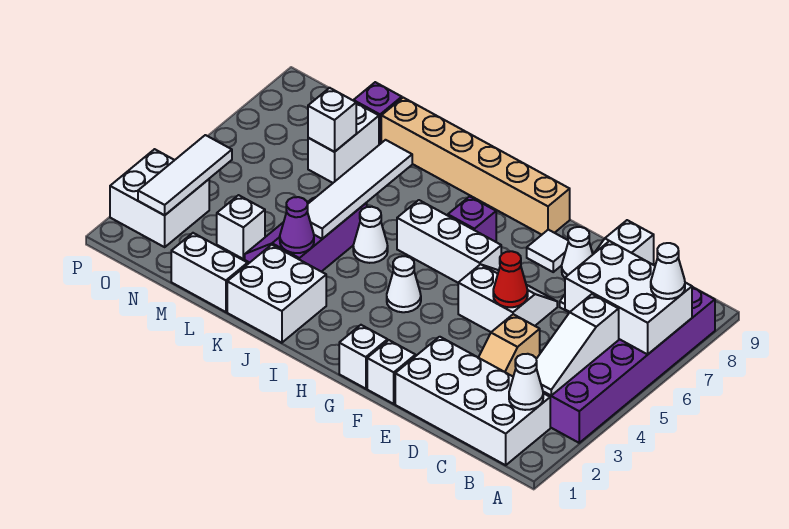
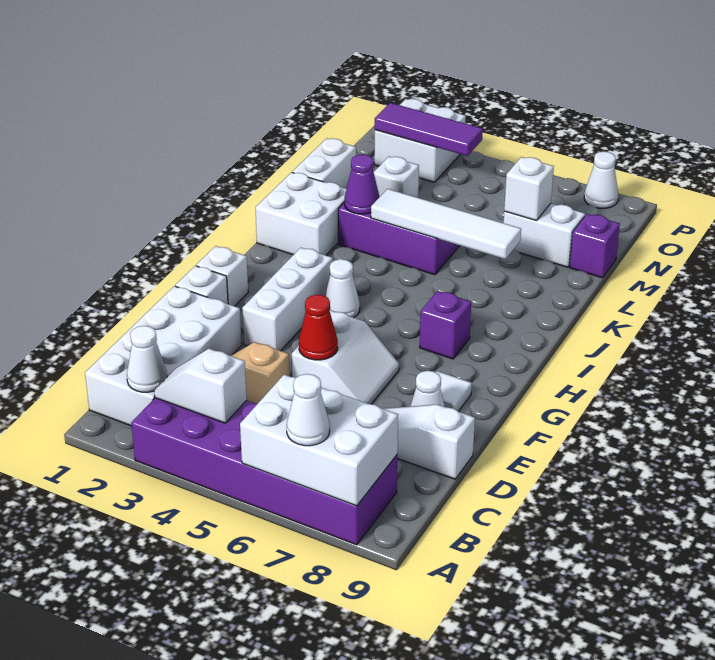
white brick A6:C7 level 2 -> white brick A6:B8 level 2
white slope B3:B5 level 2 top 5 -> white slope B3:B4 level 2 top 4
white brick G6:I6 level 1 -> white brick F3:H3 level 1
tan brick G9:L9 level 1 -> none
white cone J5 level 1 -> white cone P8 level 1
white tile O2:O4 level 2 -> purple tile O2:O4 level 2

